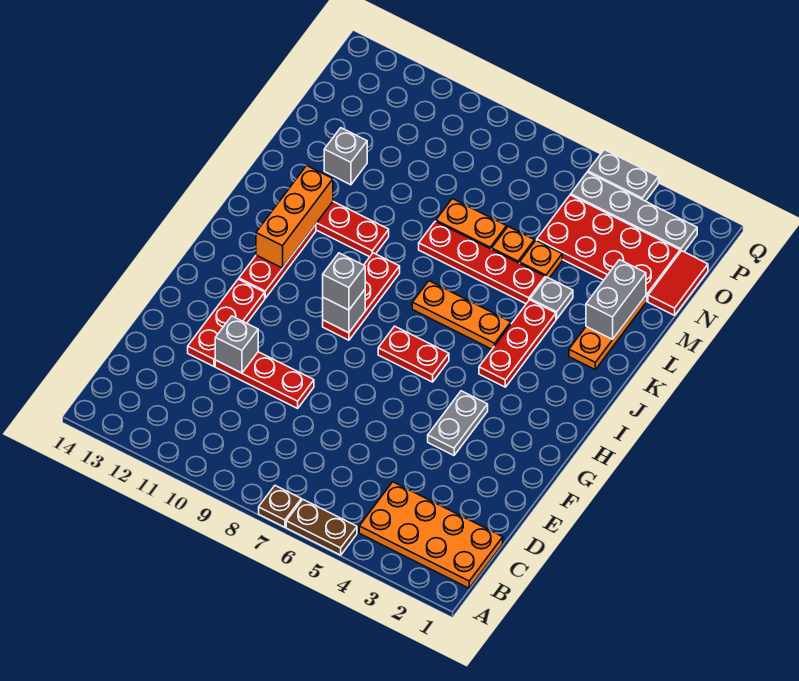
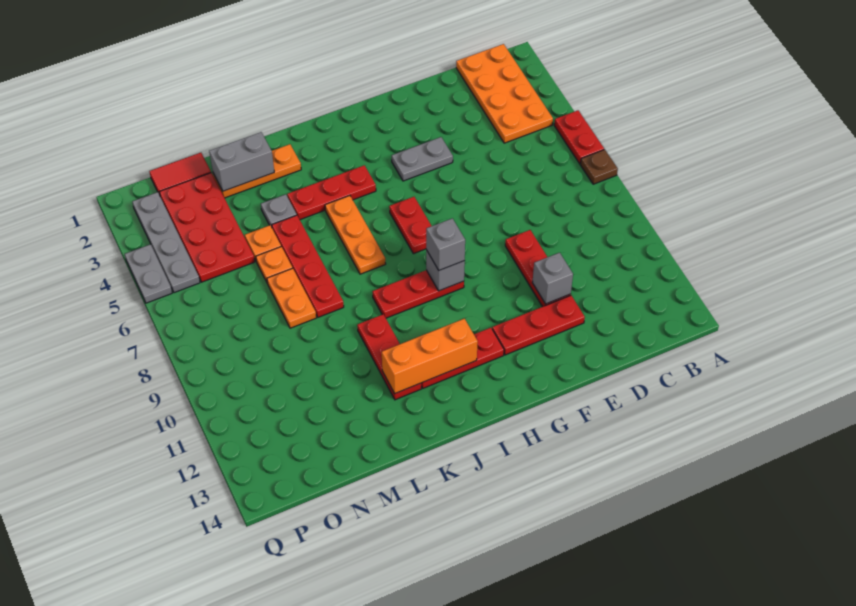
brown plate A5:A6 level 1 -> red plate A5:A6 level 1
grey brick M12 level 1 -> none

